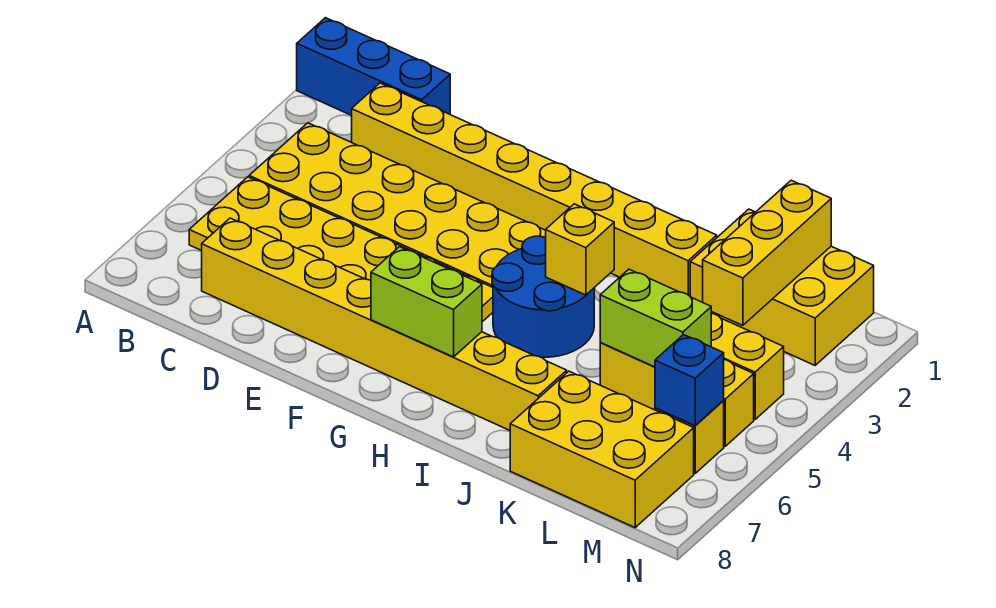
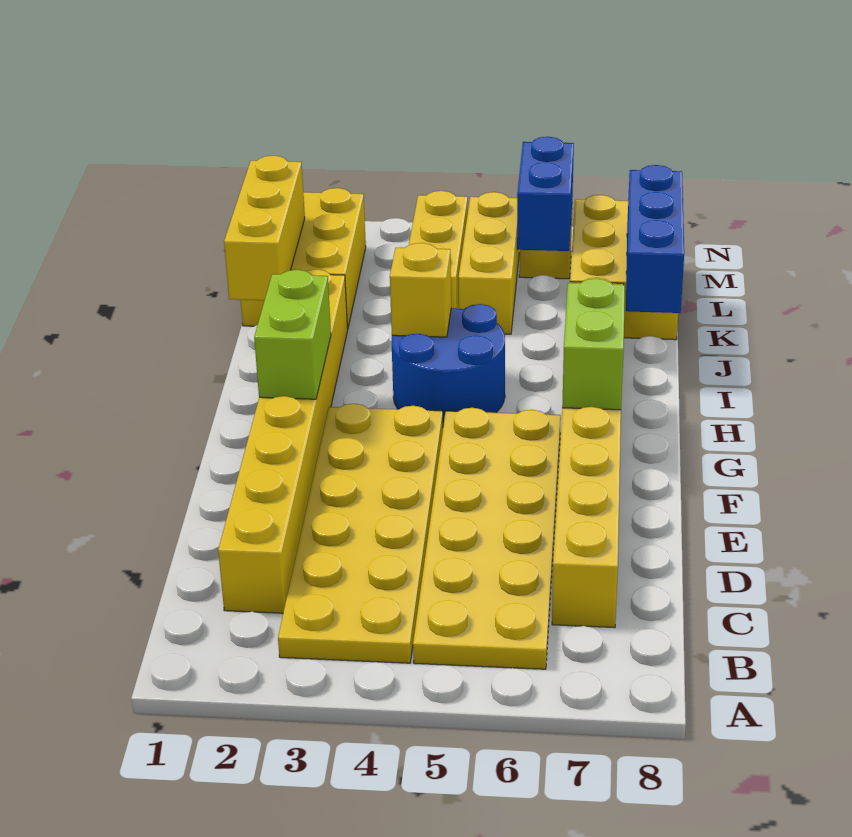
blue brick A1:C1 level 1 -> blue brick J8:L8 level 2
lime brick K5:L5 level 2 -> lime brick G2:H2 level 2
yellow brick L1:L3 level 2 -> yellow brick J1:L1 level 2
blue brick M6 level 2 -> blue brick L6:M6 level 2

